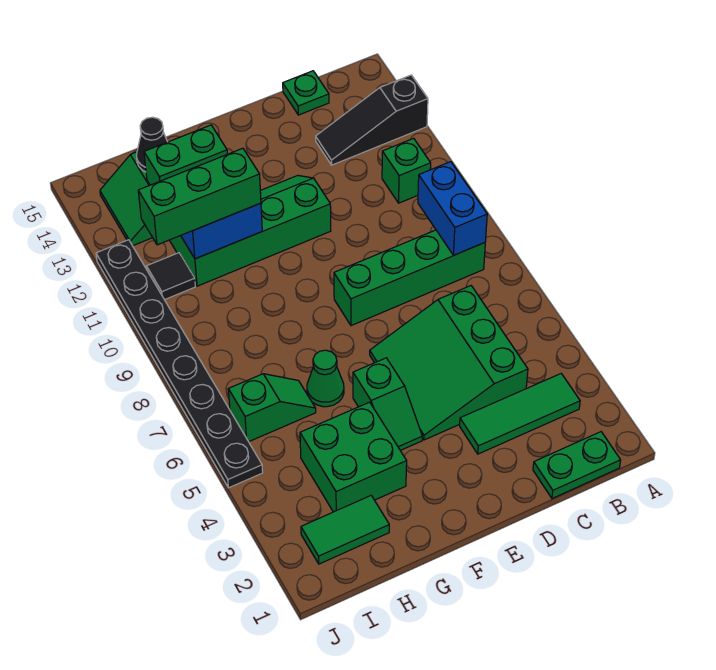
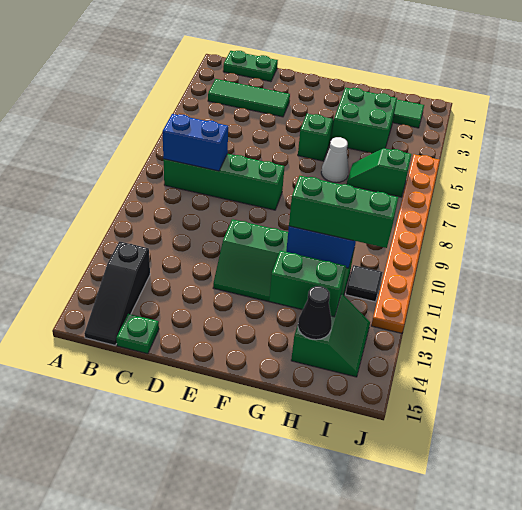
black slope A13:C13 level 1 top A -> black slope B13:B15 level 1 top 13
blue brick B8:B9 level 2 -> blue brick B8:C8 level 2
green brick B11 level 1 -> none
green slope C4:E6 level 1 top C -> none
green cone G6 level 1 -> white cone G6 level 1
black plate J5:J12 level 1 -> orange plate J5:J12 level 1

